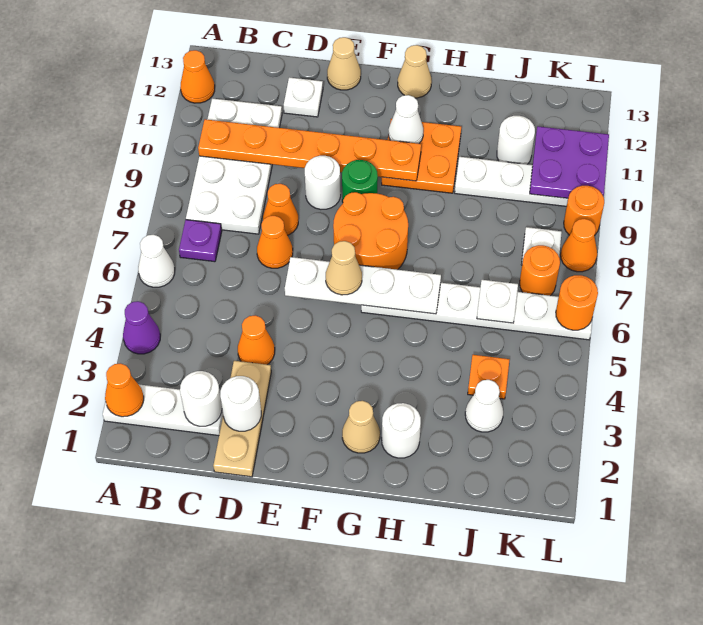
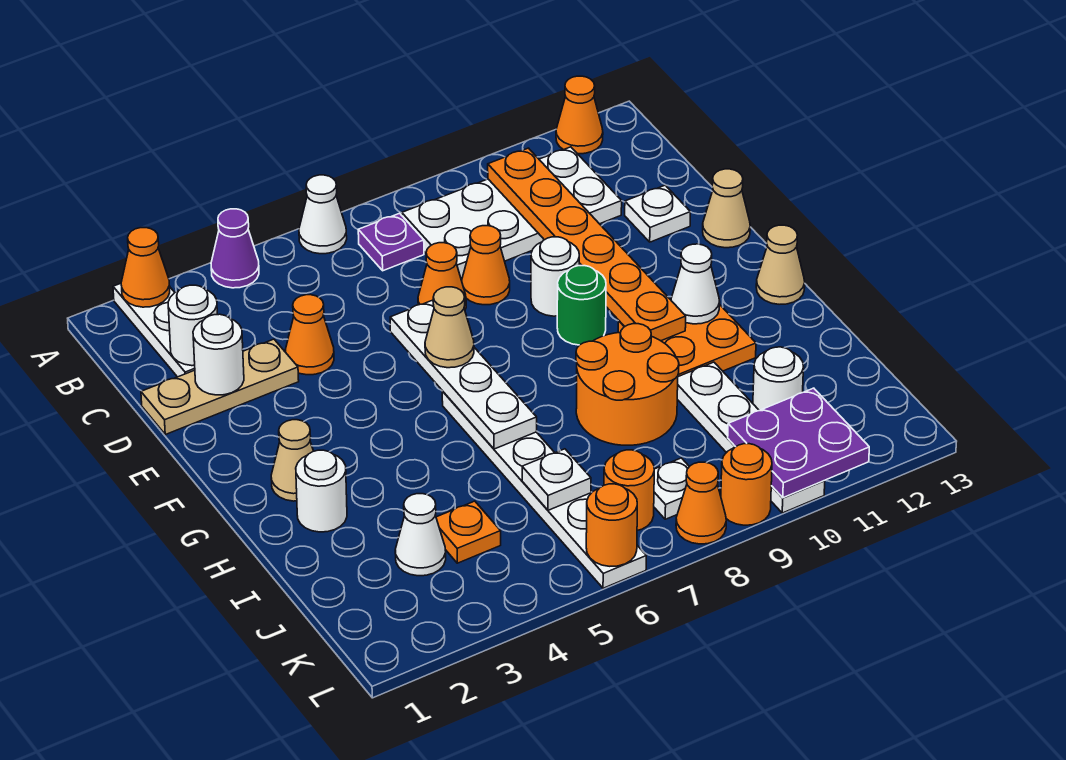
orange round brick F7:G8 level 1 -> orange round brick H8:I9 level 1

